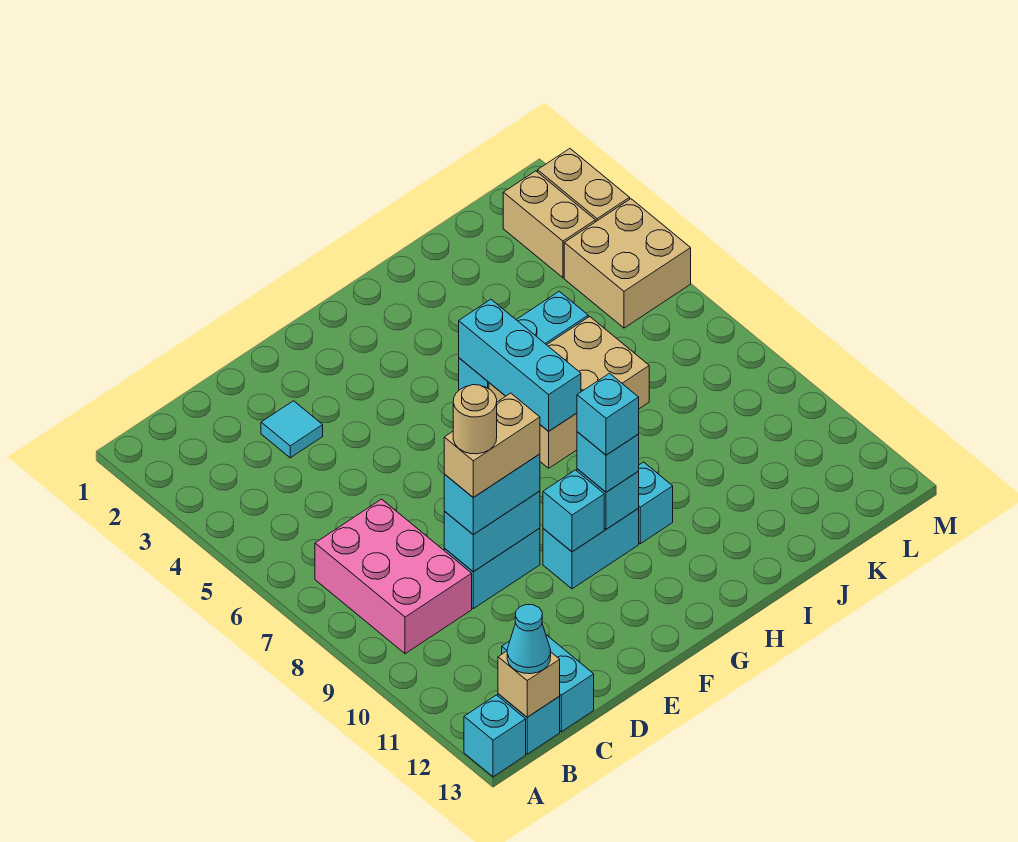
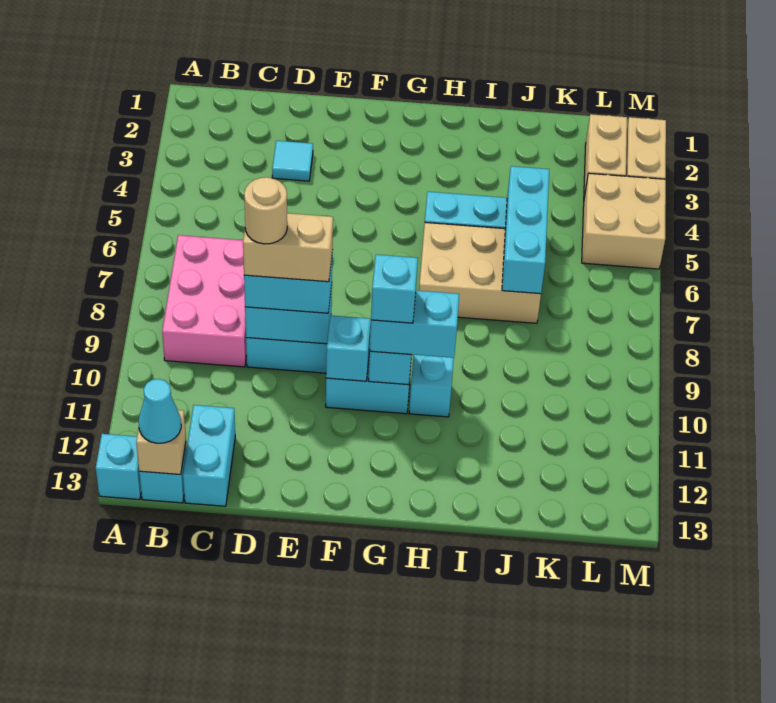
cyan brick G10 level 3 -> cyan brick G10:H10 level 3
cyan brick H5:H7 level 2 -> cyan brick J5:J7 level 2

